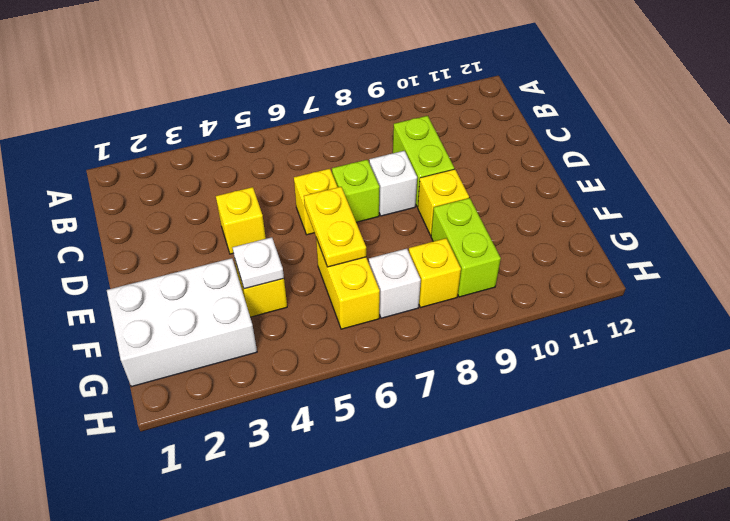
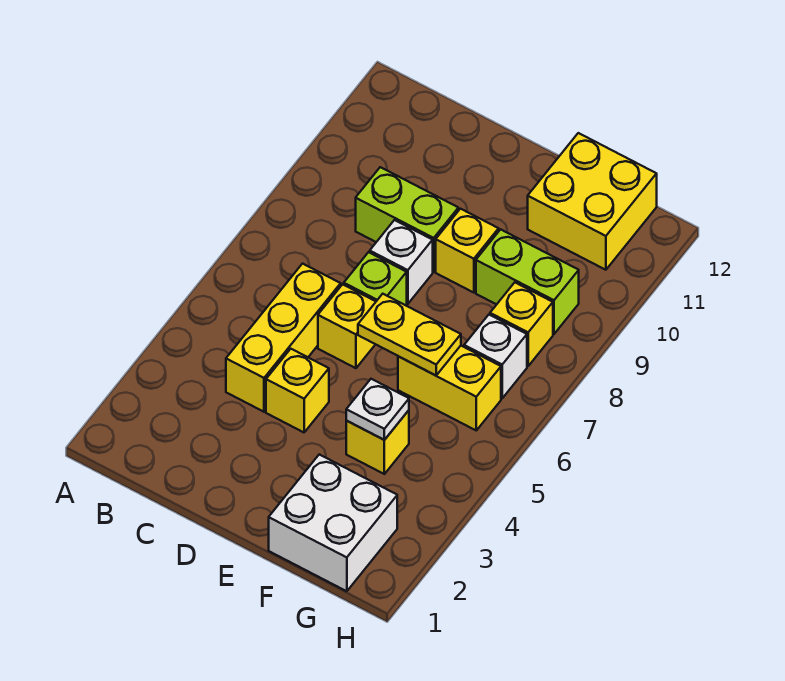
none -> yellow brick C4:C6 level 1
white brick F1:G3 level 1 -> white brick F1:G2 level 1
none -> yellow brick F11:G12 level 1

